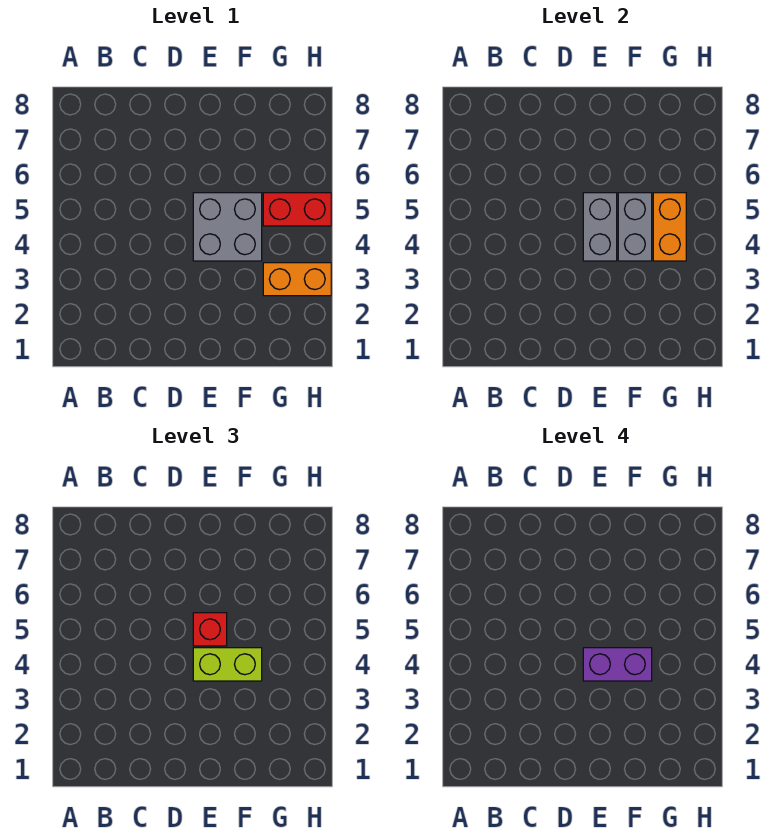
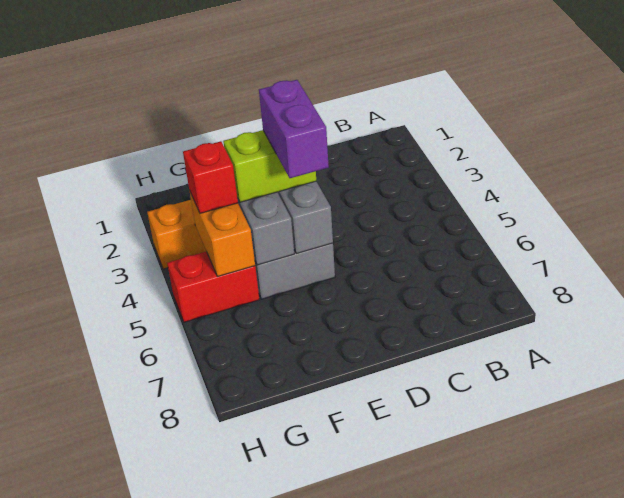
purple brick E4:F4 level 4 -> purple brick E4:E5 level 4
red brick E5 level 3 -> red brick G4 level 3

